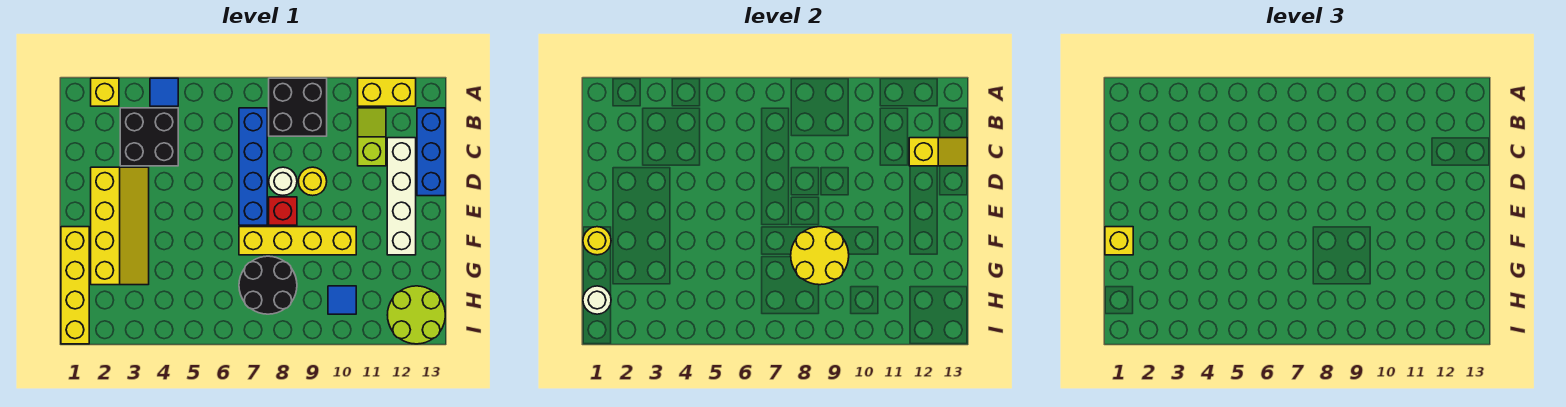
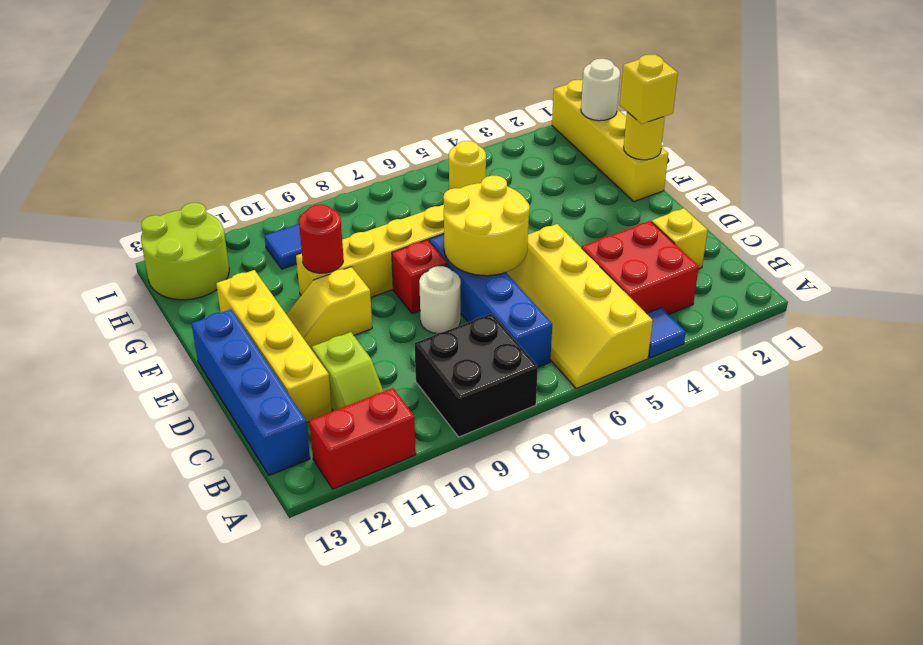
yellow brick A2 level 1 -> yellow brick C2 level 1
yellow brick A11:A12 level 1 -> red brick A11:A12 level 1
black brick B3:C4 level 1 -> red brick B3:C4 level 1
blue brick B13:D13 level 1 -> blue brick B13:E13 level 1
white brick C12:F12 level 1 -> yellow brick C12:F12 level 1
yellow slope C12:C13 level 2 top 12 -> yellow slope E10:E11 level 1 top 10
yellow slope D2:G3 level 1 top 2 -> yellow slope A5:D6 level 1 top 5
yellow round brick D9 level 1 -> yellow round brick H5 level 1
yellow round brick F8:G9 level 2 -> yellow round brick D6:E7 level 2
none -> red round brick F10 level 2
black round brick G7:H8 level 1 -> none

